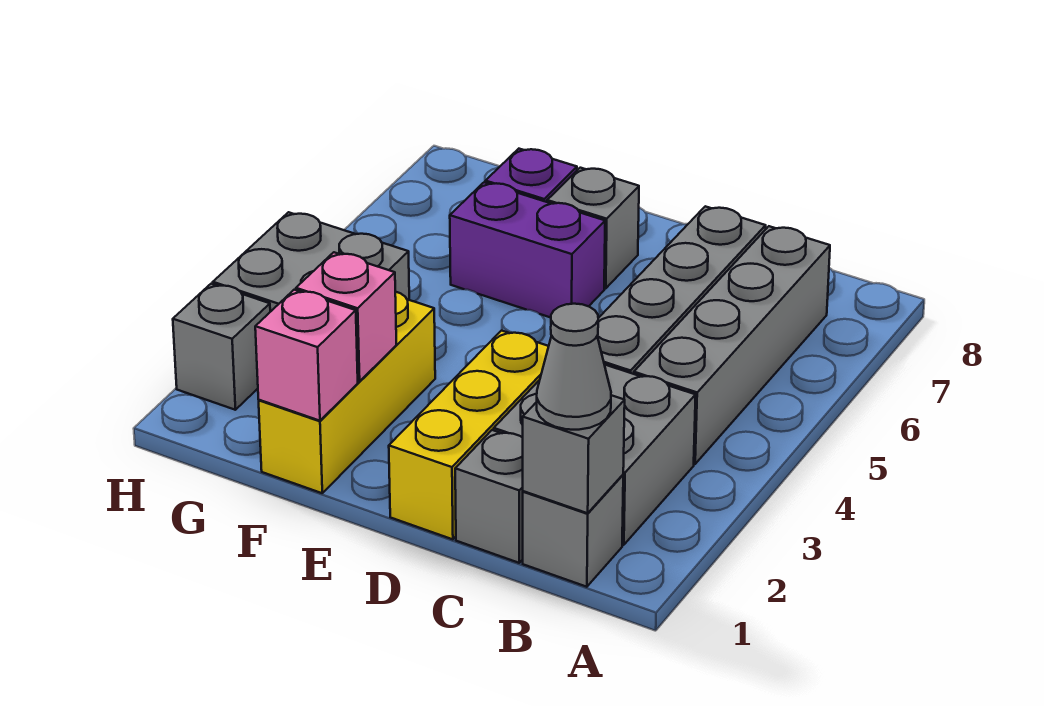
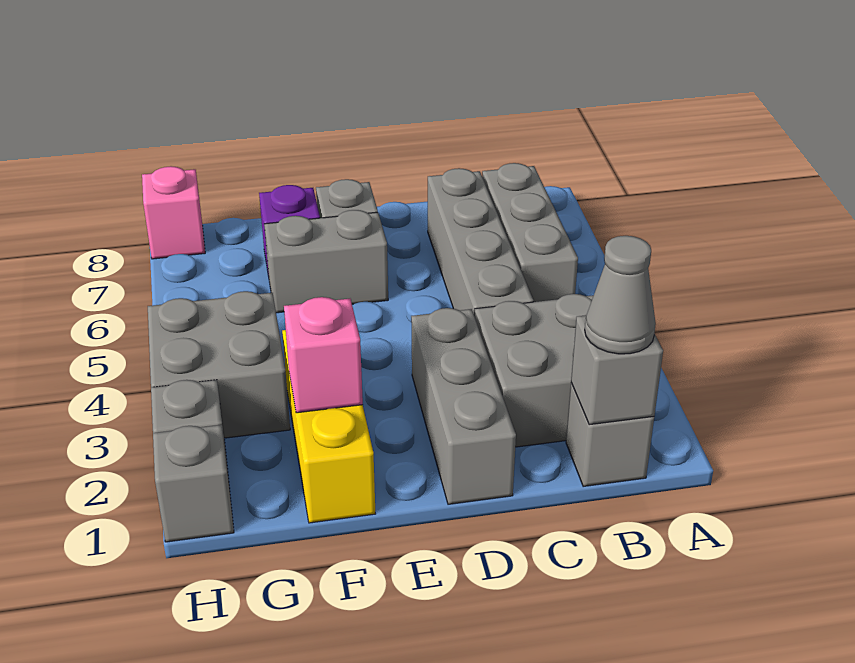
grey brick B4:B7 level 1 -> grey brick B5:B7 level 1
grey brick C1 level 1 -> grey brick H1 level 1
yellow brick D1:D3 level 1 -> grey brick D1:D3 level 1
purple brick E6:F6 level 1 -> grey brick E6:F6 level 1
pink brick F1 level 2 -> pink brick H8 level 1

